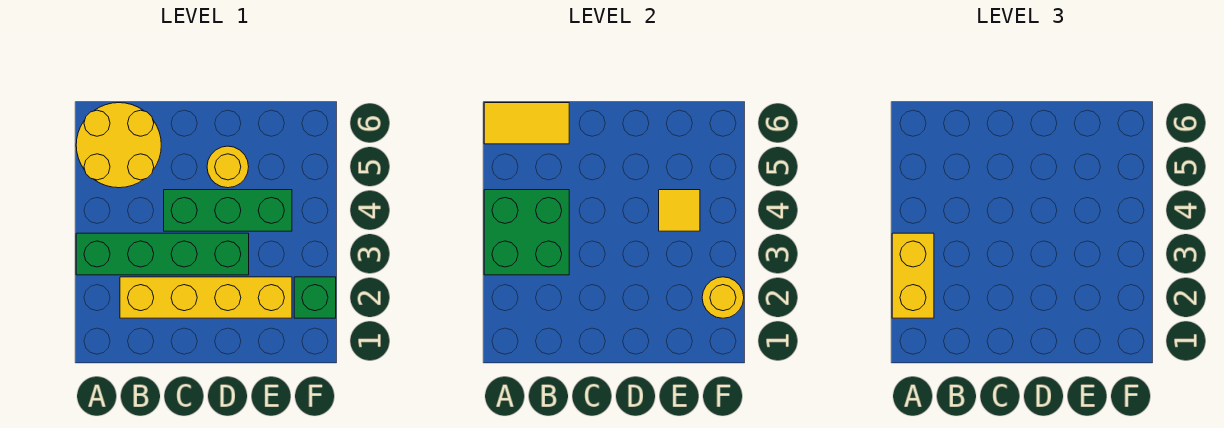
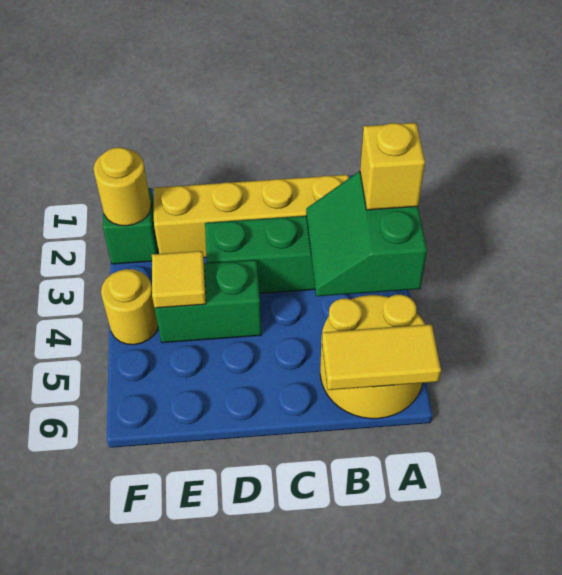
yellow brick A2:A3 level 3 -> yellow brick A3 level 3
green brick A3:B4 level 2 -> green slope A3:B4 level 2 top A
green brick C4:E4 level 1 -> green brick D4:E4 level 1
yellow round brick D5 level 1 -> yellow round brick F4 level 1

